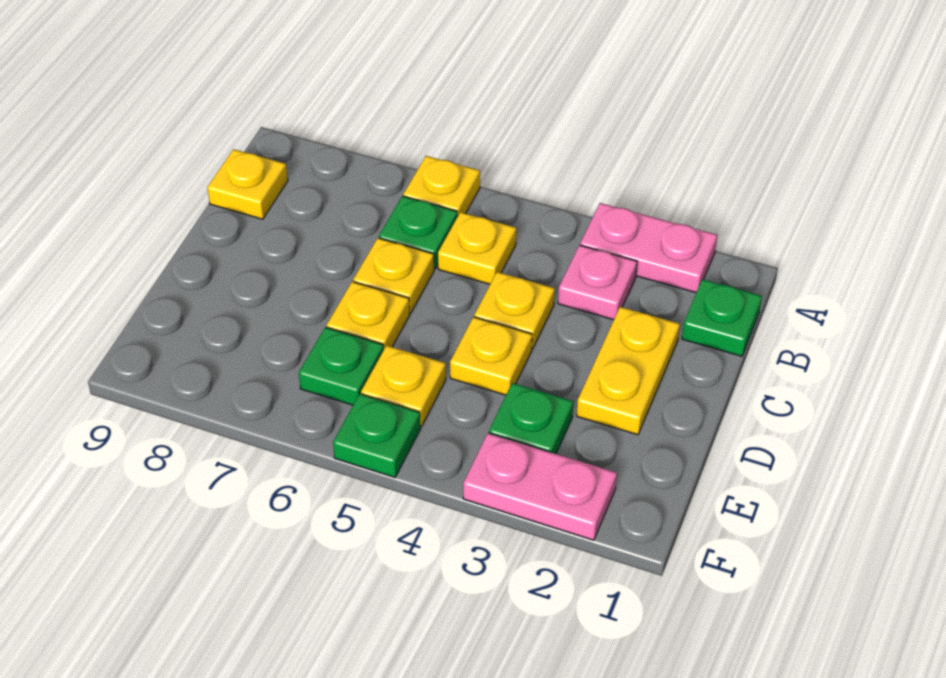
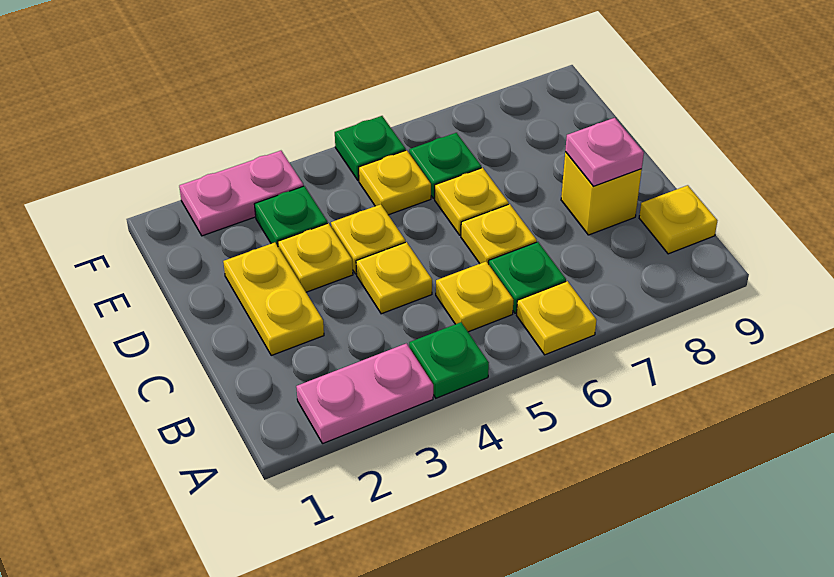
green plate B1 level 1 -> green plate A4 level 1
pink plate B3 level 1 -> pink plate C8 level 2
none -> yellow brick C8 level 1
none -> yellow plate D3 level 1

